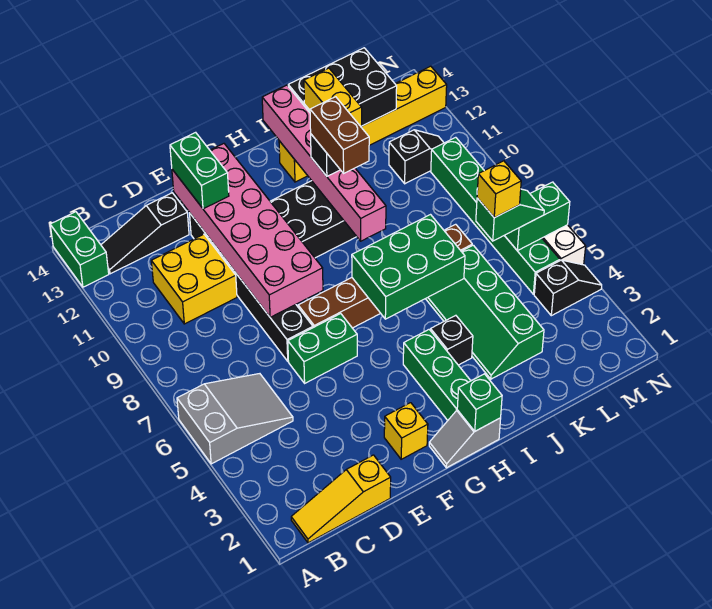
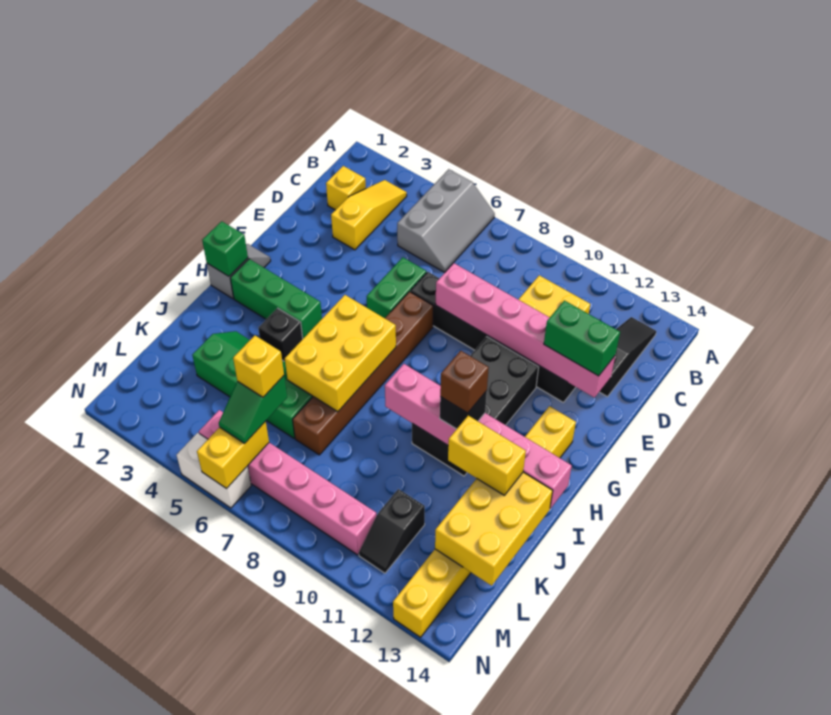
grey slope A5:C6 level 1 top A -> grey slope A5:C6 level 1 top 5
green brick A13:A14 level 1 -> none
yellow slope B1:D1 level 1 top D -> yellow slope B3:D3 level 1 top D
pink brick E8:F13 level 2 -> pink brick E8:E13 level 2
yellow brick F2 level 1 -> yellow brick C2 level 1
green brick H6:J7 level 2 -> yellow brick H6:J7 level 2
brown brick I10:I11 level 4 -> brown brick I11 level 4
yellow brick I13:N13 level 1 -> yellow brick G13:N13 level 1
black brick J13:L14 level 2 -> yellow brick J13:L14 level 2
black slope M4:N4 level 1 top M -> none
green brick M5:M10 level 1 -> pink brick M5:M10 level 1
green brick M6:N6 level 2 -> yellow brick M6:N6 level 2

